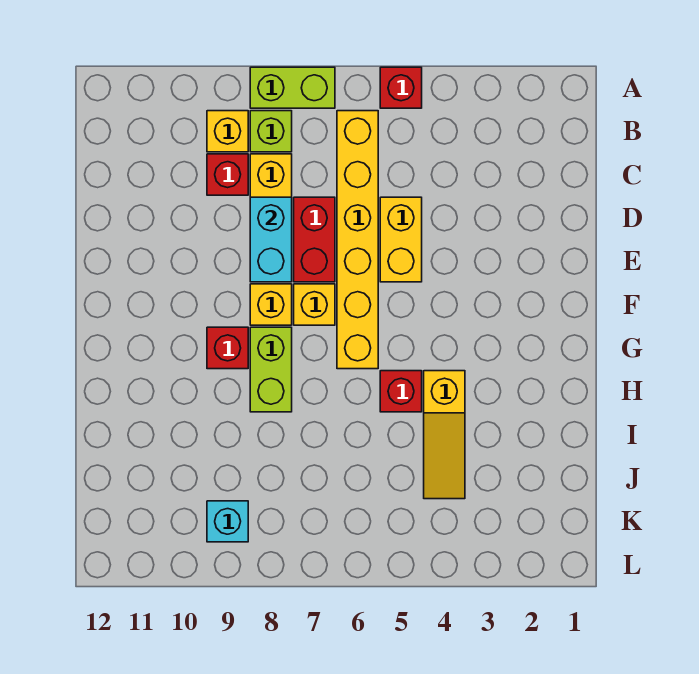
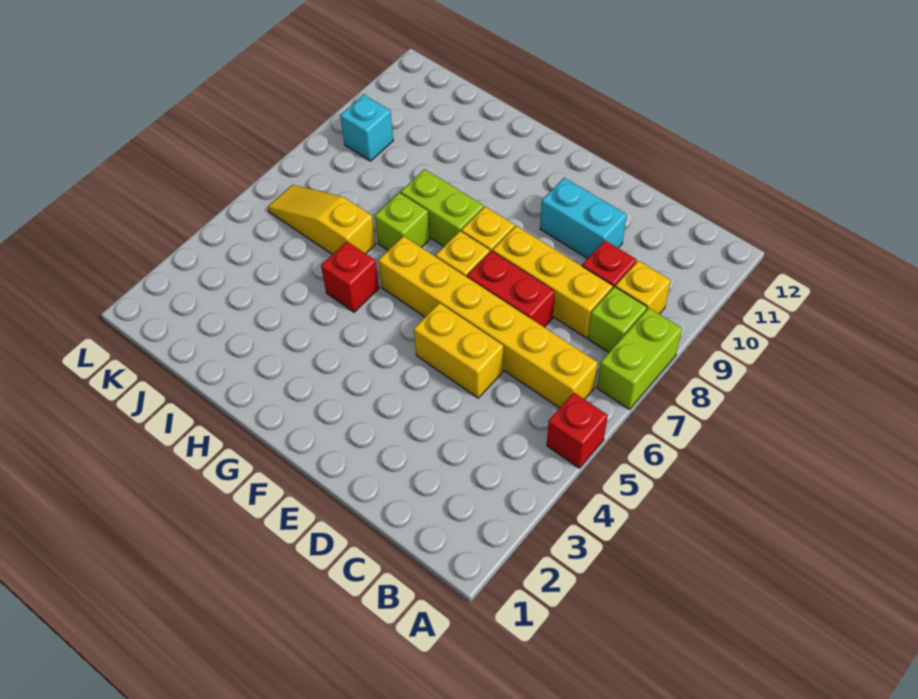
cyan brick D8:E8 level 2 -> cyan brick D10:E10 level 1
red brick G9 level 1 -> none
yellow slope H4:J4 level 1 top H -> yellow slope I6:K6 level 1 top I
none -> lime brick H7 level 1

